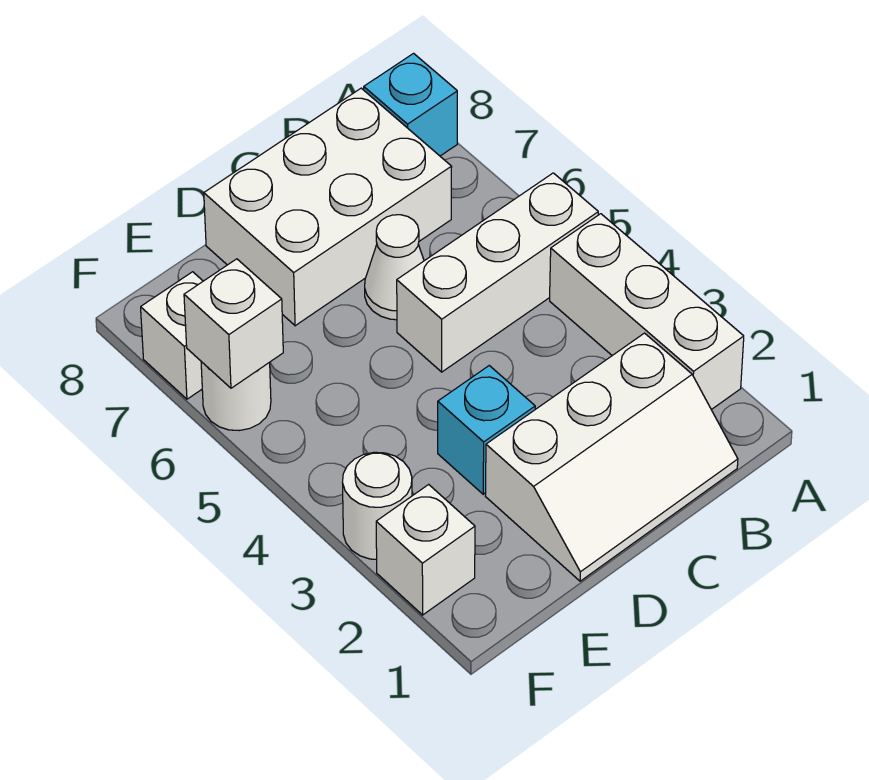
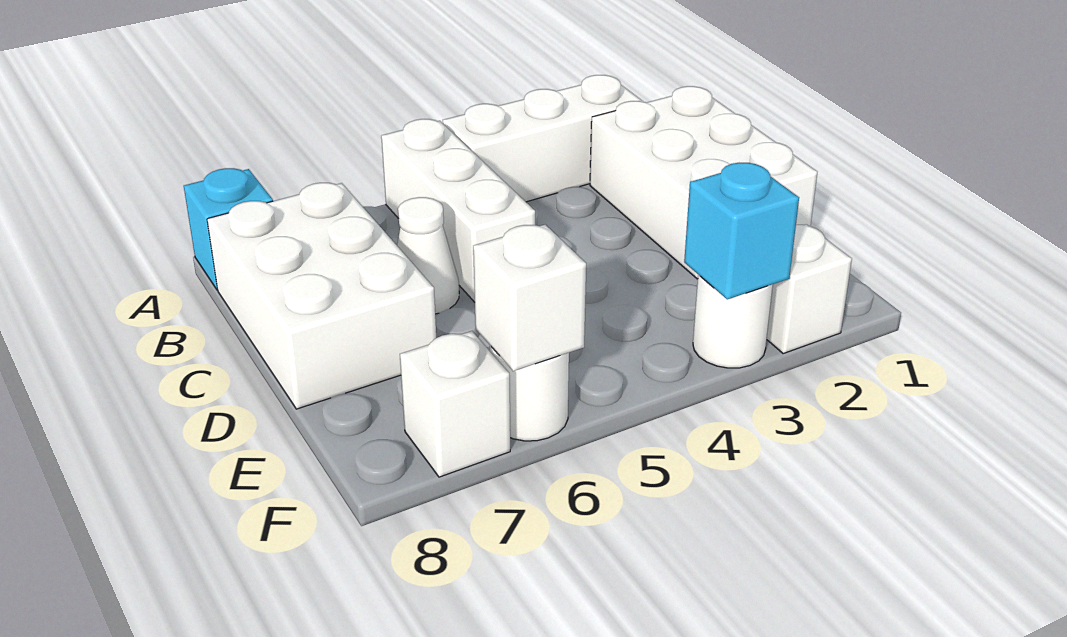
white slope B1:D2 level 1 top 2 -> white brick B1:D2 level 1
cyan brick D3 level 1 -> cyan brick F3 level 2

